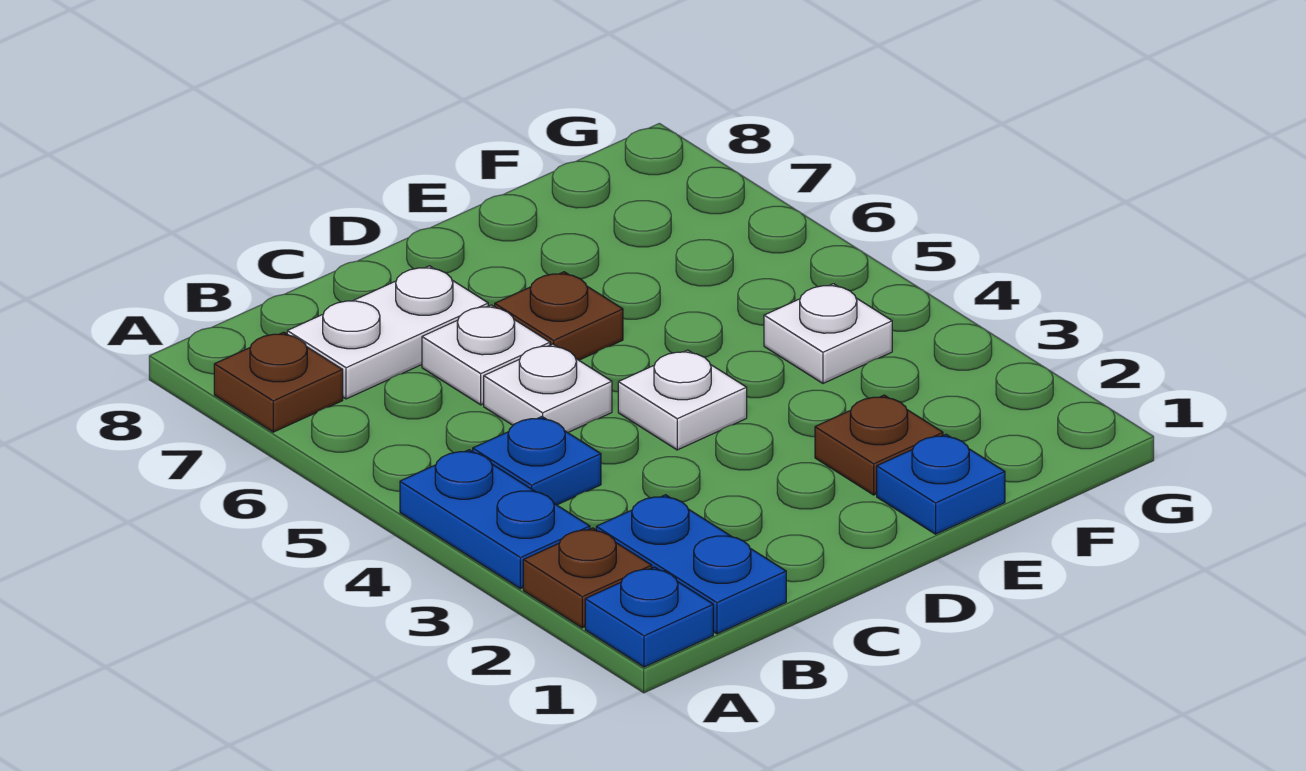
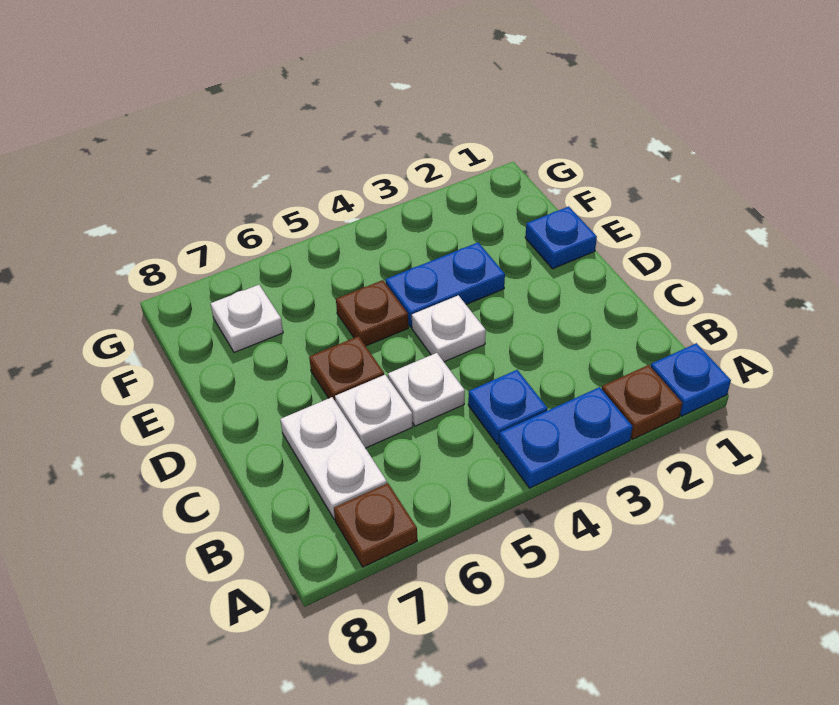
blue plate B1:B2 level 1 -> blue plate E3:E4 level 1
brown plate E2 level 1 -> brown plate E5 level 1
white plate F4 level 1 -> white plate F7 level 1

